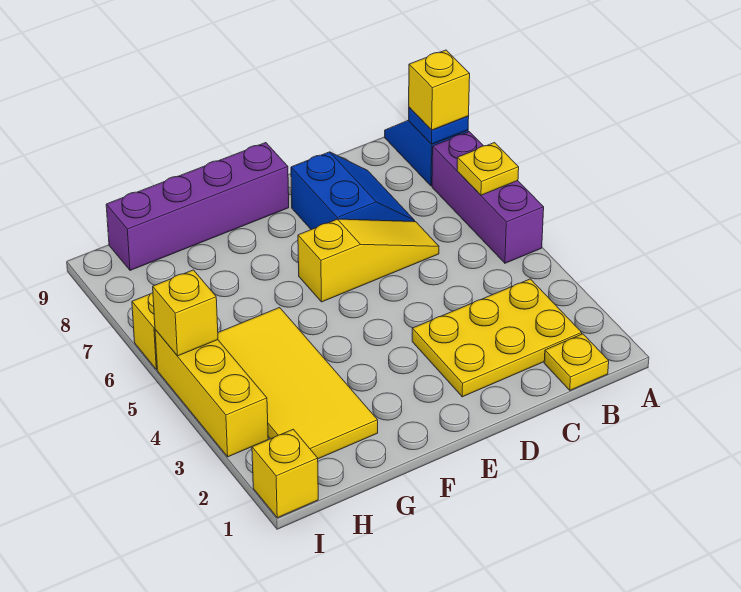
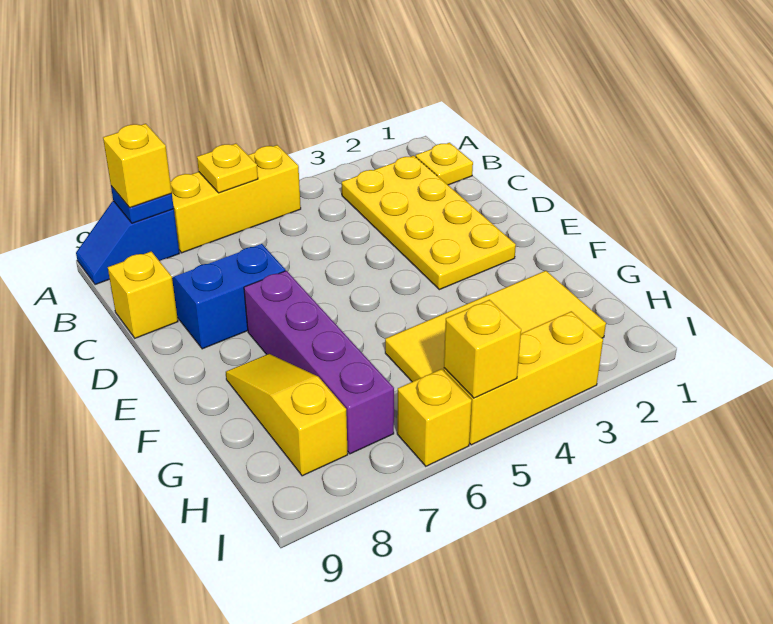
purple brick A5:A7 level 1 -> yellow brick A5:A7 level 1
yellow plate B2:D3 level 1 -> yellow plate B2:E3 level 1
yellow slope C6:E6 level 1 top E -> yellow slope F8:H8 level 1 top H
purple brick E9:H9 level 1 -> purple brick E7:H7 level 1
yellow brick I1 level 1 -> yellow brick C9 level 1

